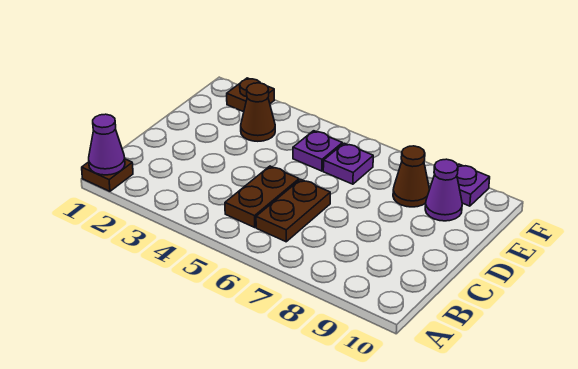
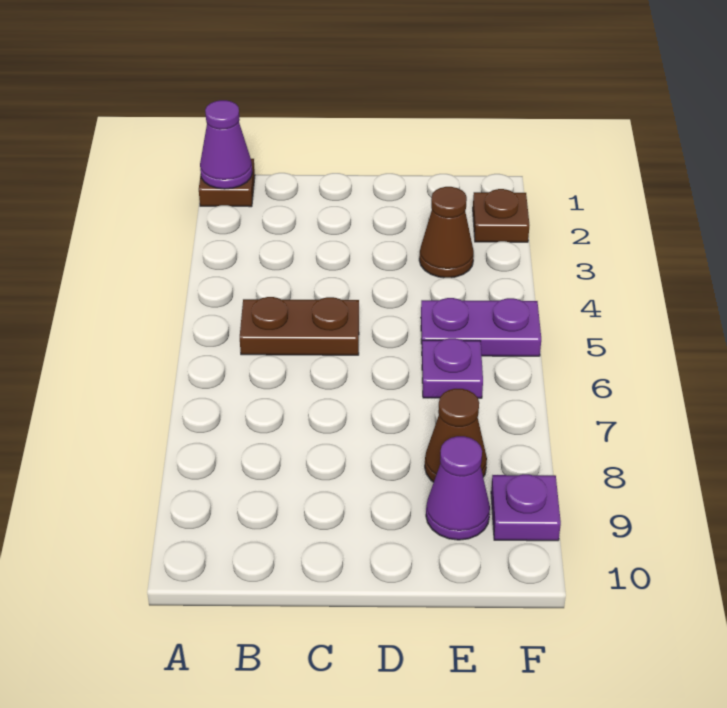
brown plate B6:C6 level 1 -> none
purple plate E5 level 1 -> purple plate E5:F5 level 1

